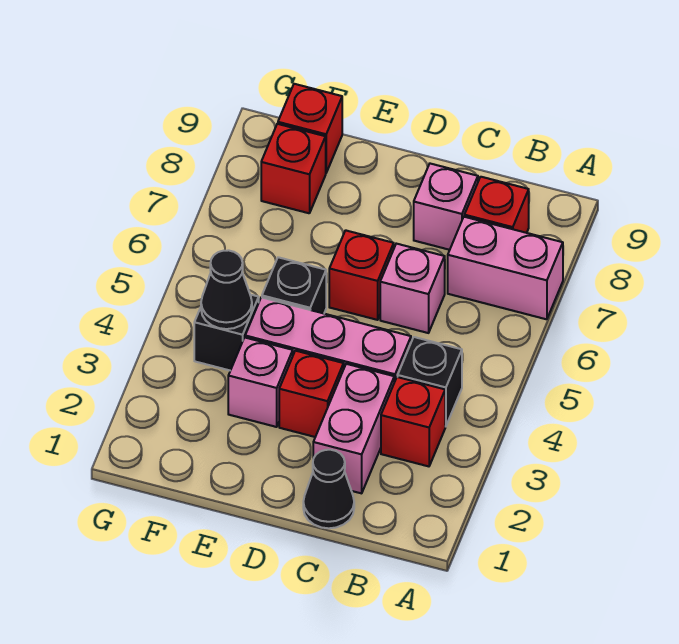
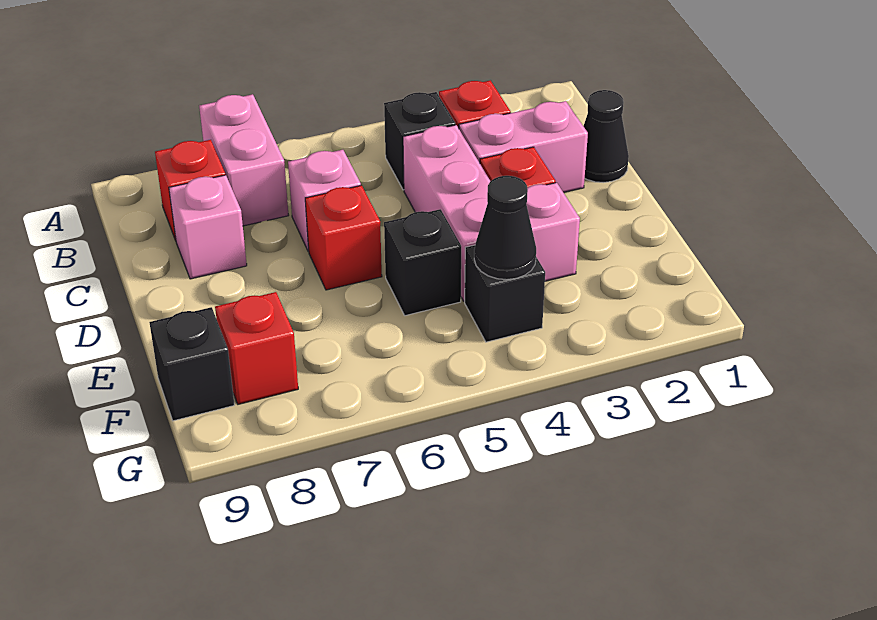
red brick F9 level 1 -> black brick F9 level 1

